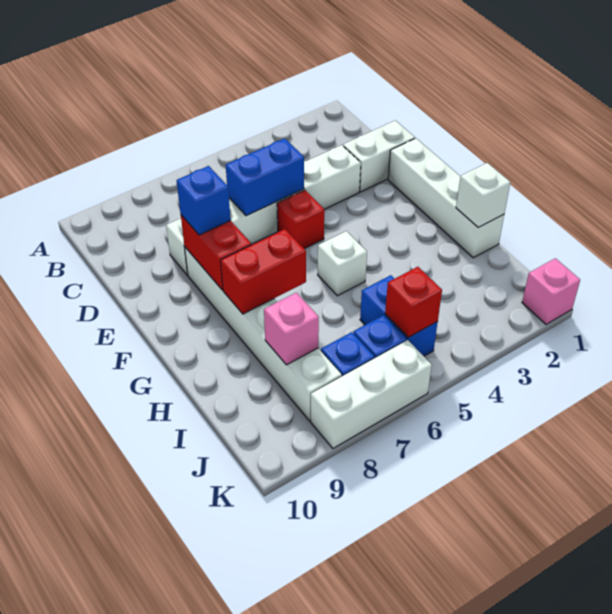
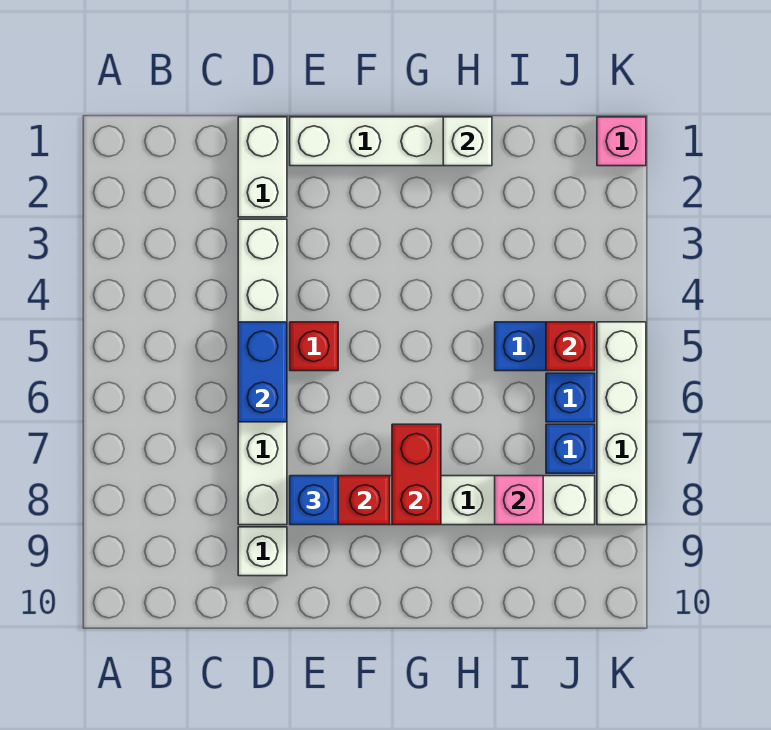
white brick G5 level 1 -> white brick D9 level 1
white brick K6:K8 level 1 -> white brick K5:K8 level 1

